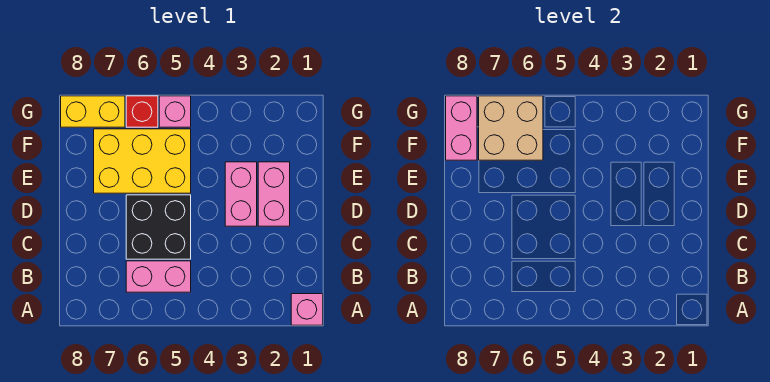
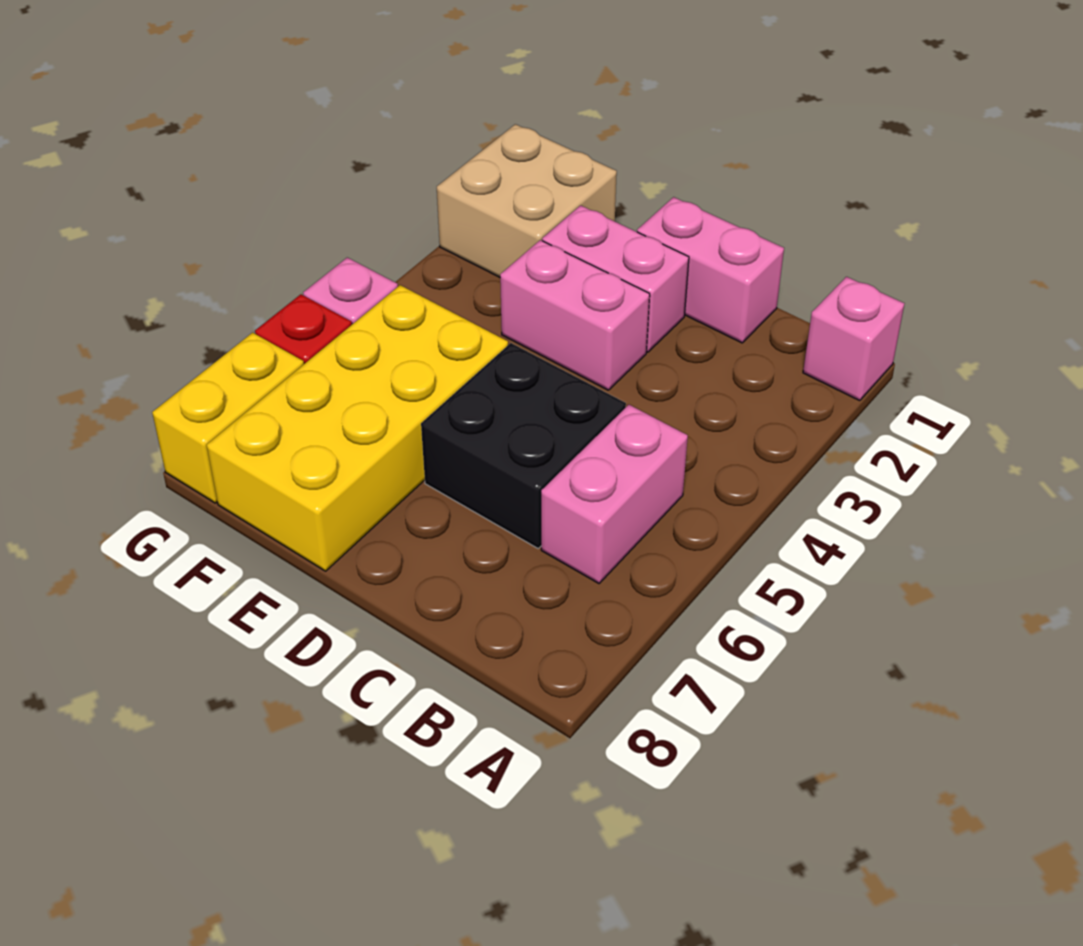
yellow brick E5:F7 level 1 -> yellow brick E5:F8 level 1
tan brick F6:G7 level 2 -> tan brick F1:G2 level 1
pink brick F8:G8 level 2 -> pink brick C1:D1 level 1

